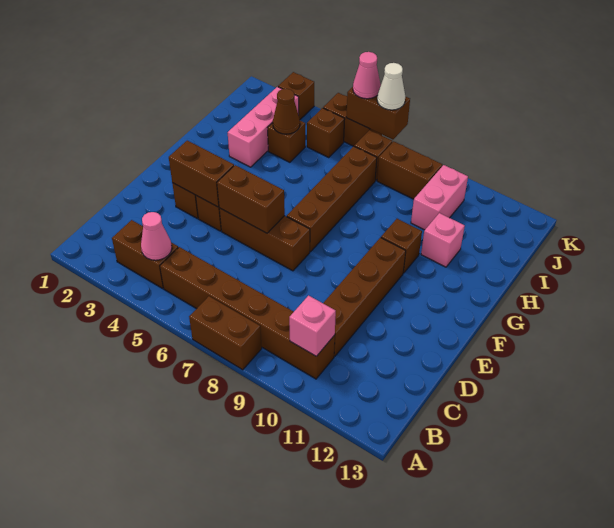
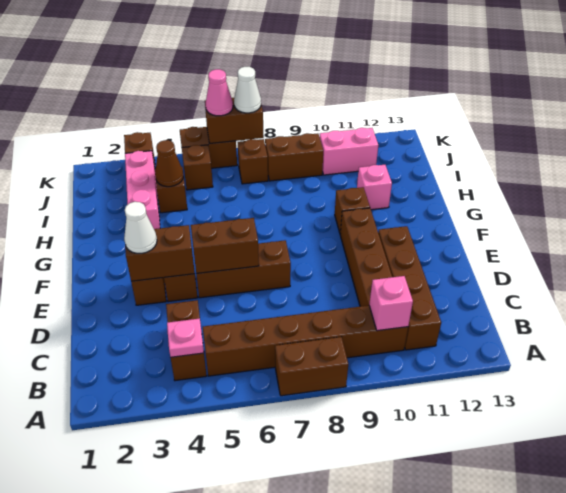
brown brick B3:B4 level 1 -> brown brick B4:C4 level 1
pink cone B4 level 2 -> pink plate B4 level 2
none -> white cone E3 level 3
brown brick F7:I7 level 1 -> brown brick B11:E11 level 1
pink brick I10:J10 level 1 -> pink brick J10:J11 level 1

